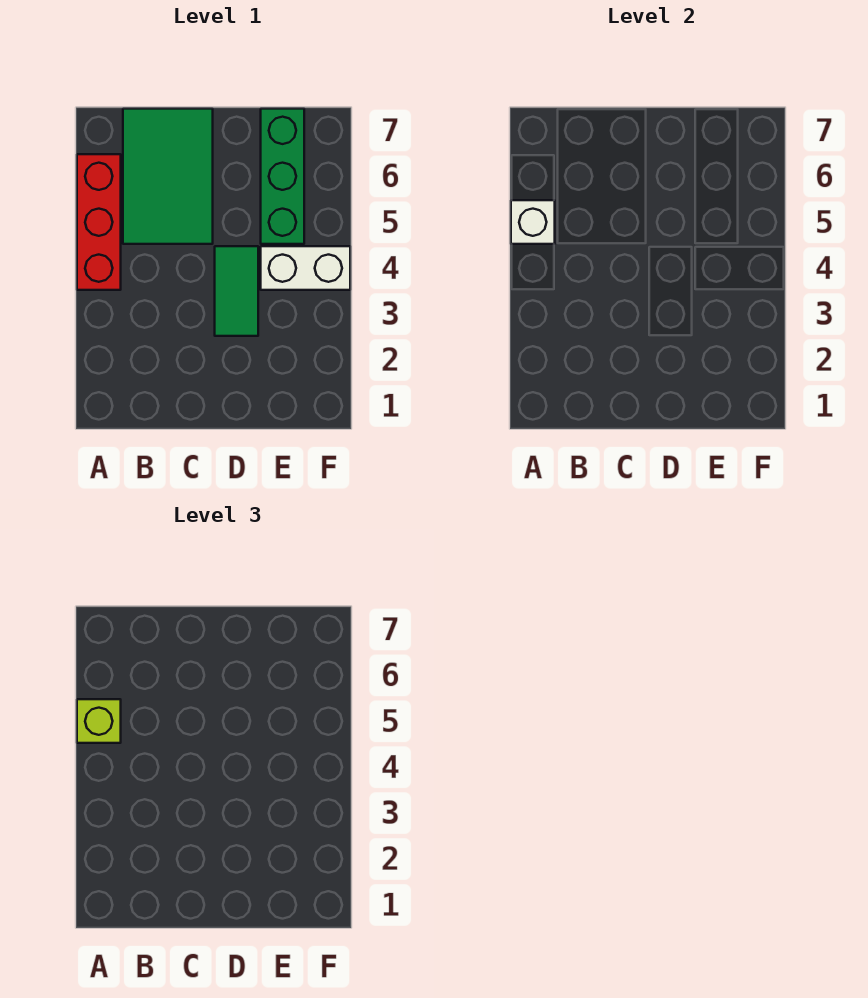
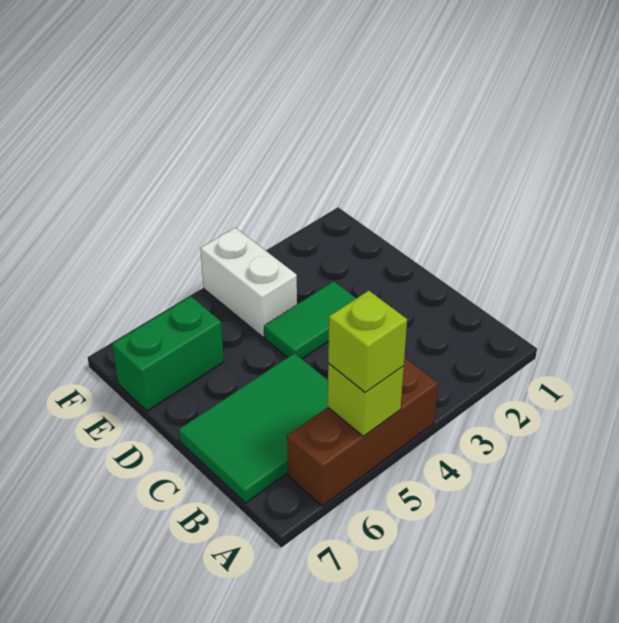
red brick A4:A6 level 1 -> brown brick A4:A6 level 1
white brick A5 level 2 -> lime brick A5 level 2
green brick E5:E7 level 1 -> green brick E6:E7 level 1

